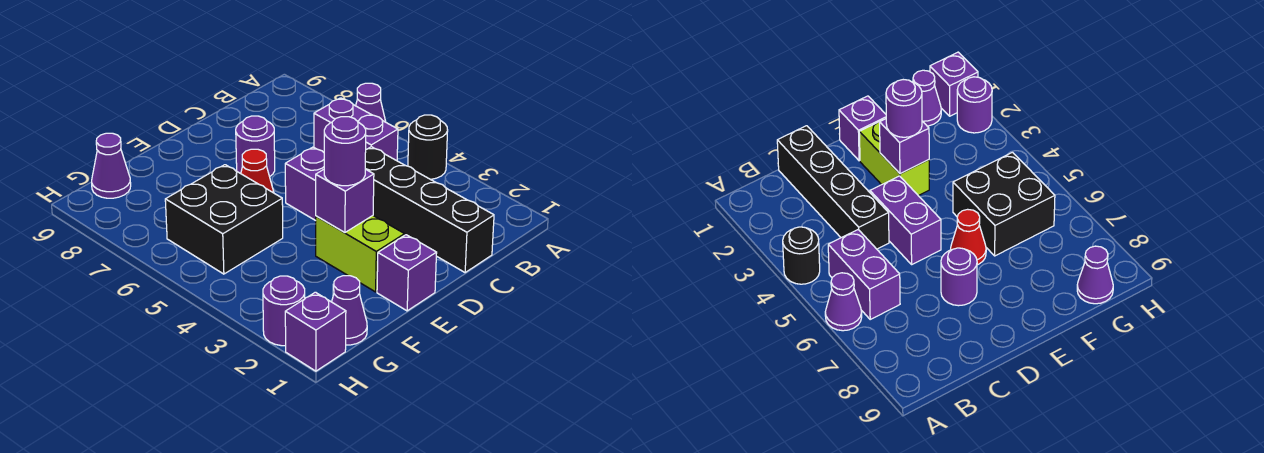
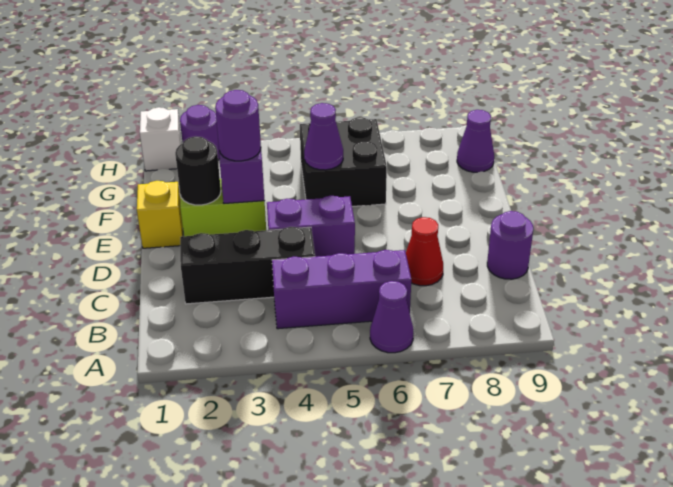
black round brick A4 level 1 -> black round brick E2 level 2
purple brick B5:B6 level 1 -> purple brick B4:B6 level 1
black brick C1:C4 level 1 -> black brick C2:C4 level 1
purple round brick D7 level 1 -> purple round brick C9 level 1
purple brick E1 level 1 -> yellow brick E1 level 1
red cone E6 level 1 -> red cone C7 level 1
purple cone G1 level 1 -> purple cone F5 level 2
purple brick H1 level 1 -> white brick H1 level 1

